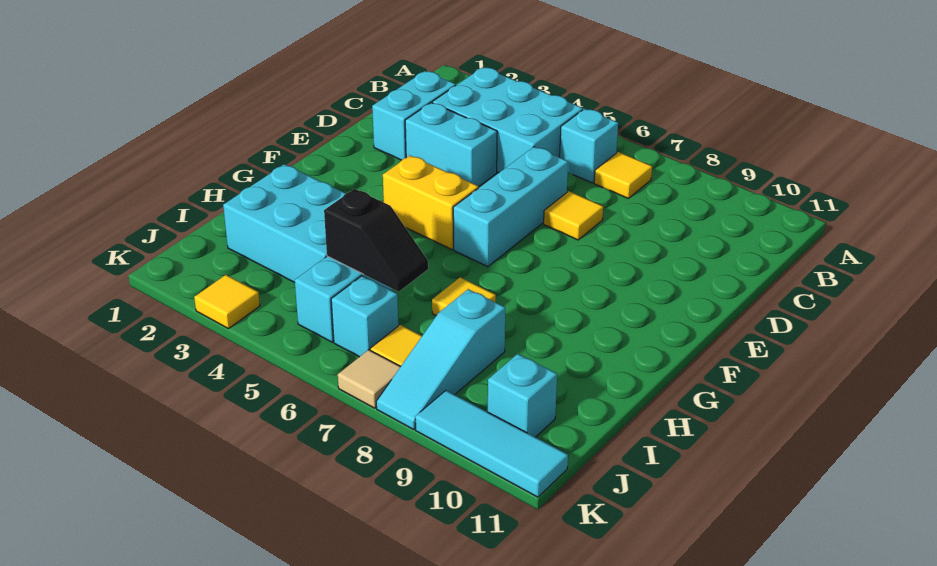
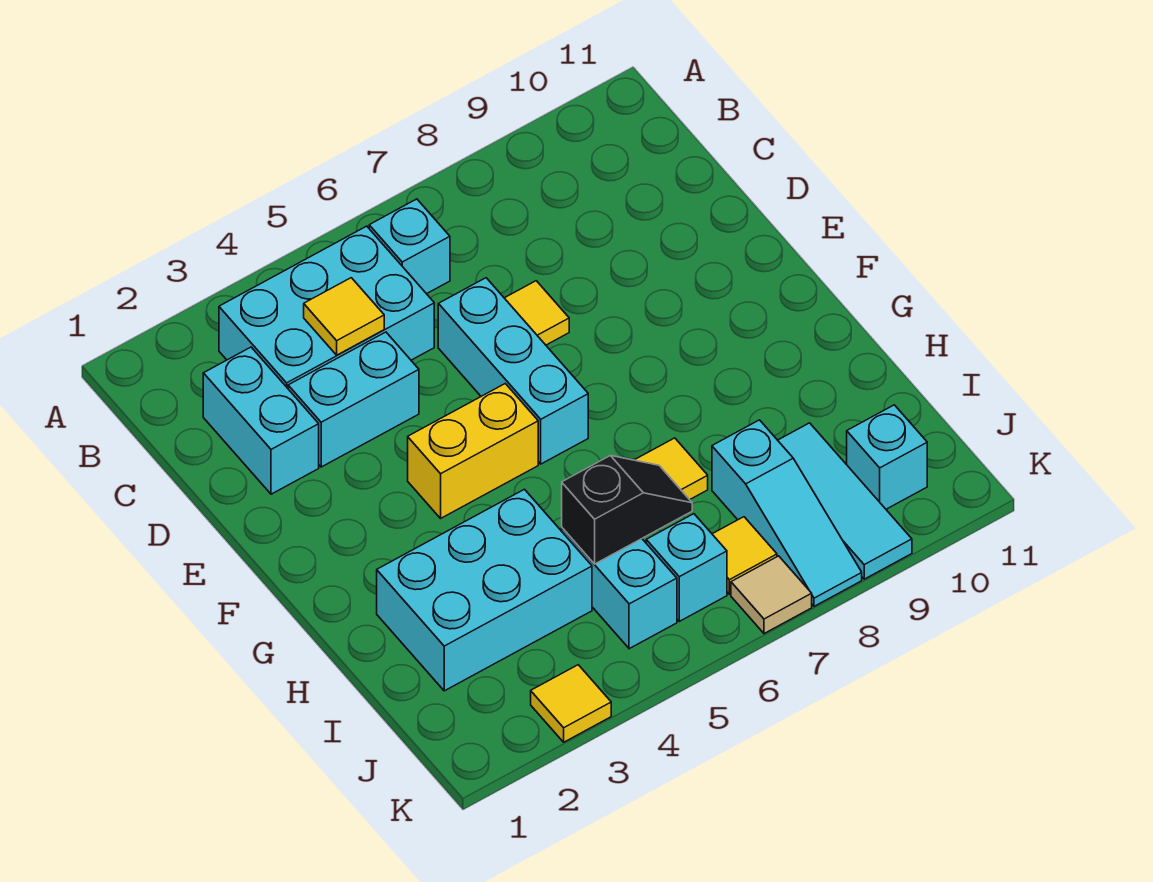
yellow tile B7 level 1 -> yellow tile C4 level 2
cyan tile K9:K11 level 1 -> cyan tile I9:K9 level 1

